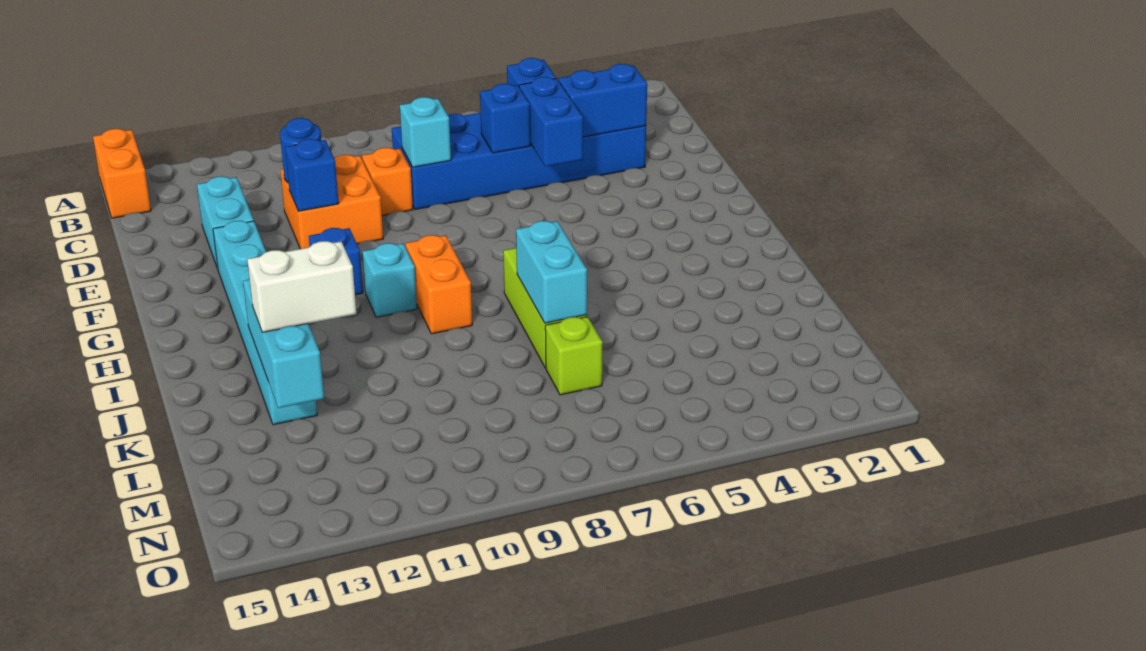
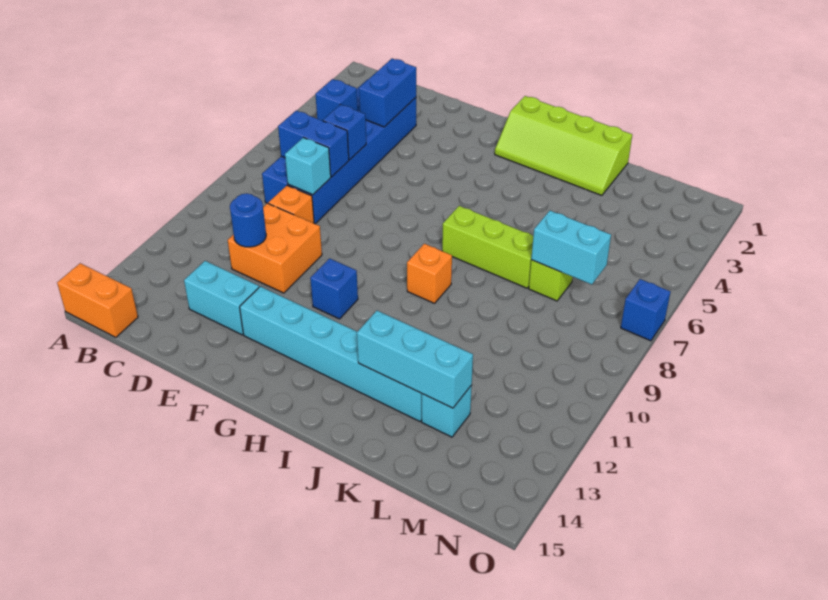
blue brick D5:E5 level 2 -> blue brick C7:D7 level 2
blue brick E11 level 2 -> blue brick O7 level 1
none -> lime slope H1:K2 level 1 top 1
orange brick H9:I9 level 1 -> orange brick I9 level 1
cyan brick H10 level 1 -> cyan brick L13 level 1
cyan brick J7:K7 level 2 -> cyan brick L7:M7 level 2
white brick K12:K13 level 3 -> none

